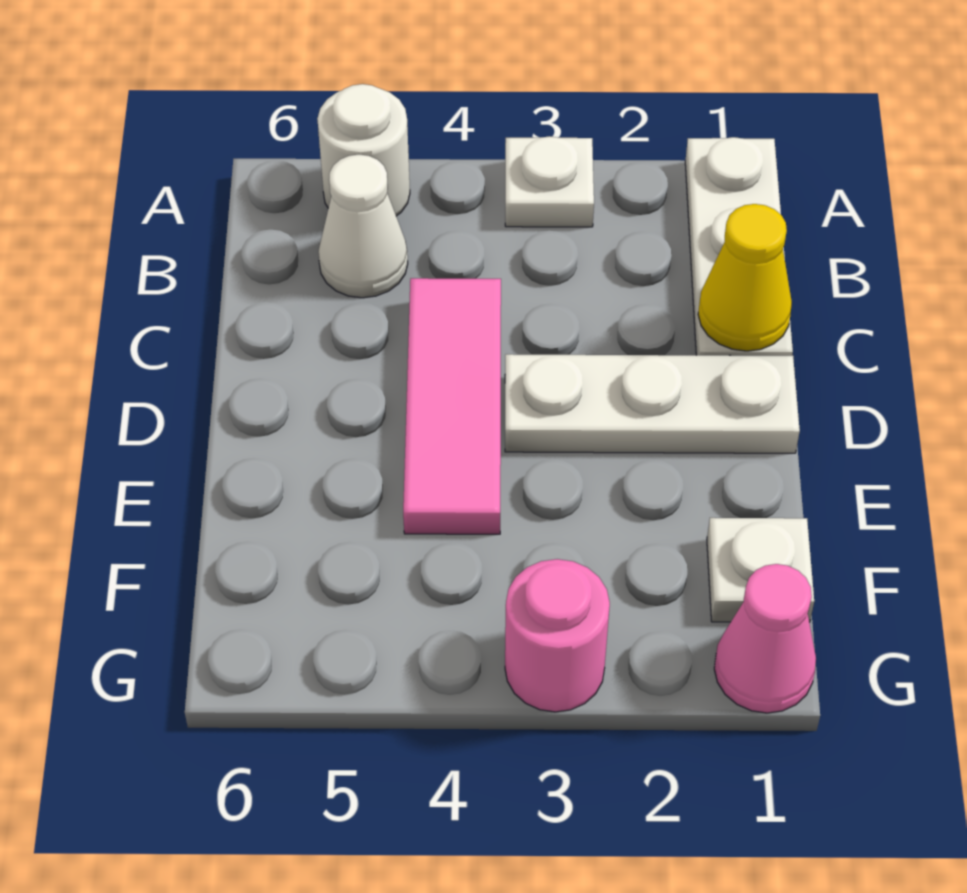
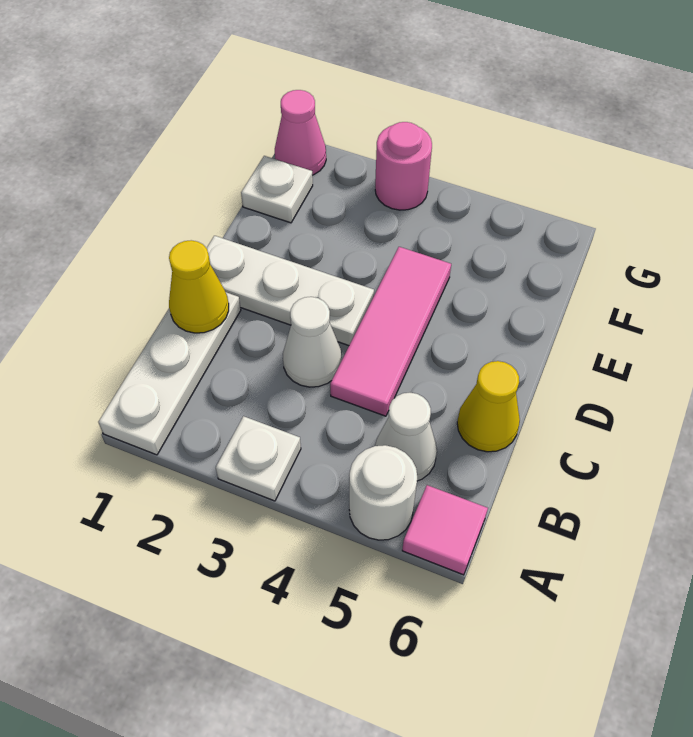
none -> pink tile A6 level 1
none -> white cone C3 level 1
none -> yellow cone C6 level 1

